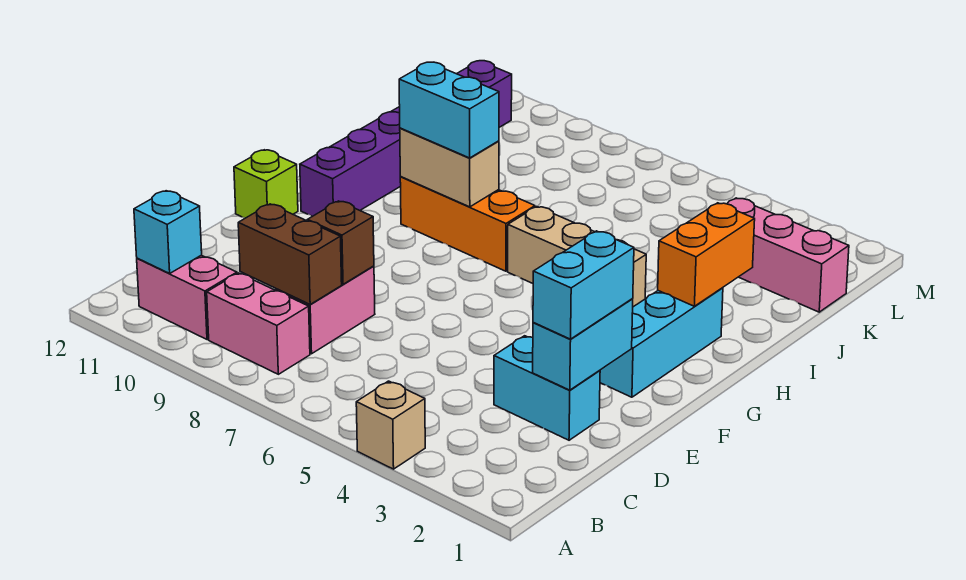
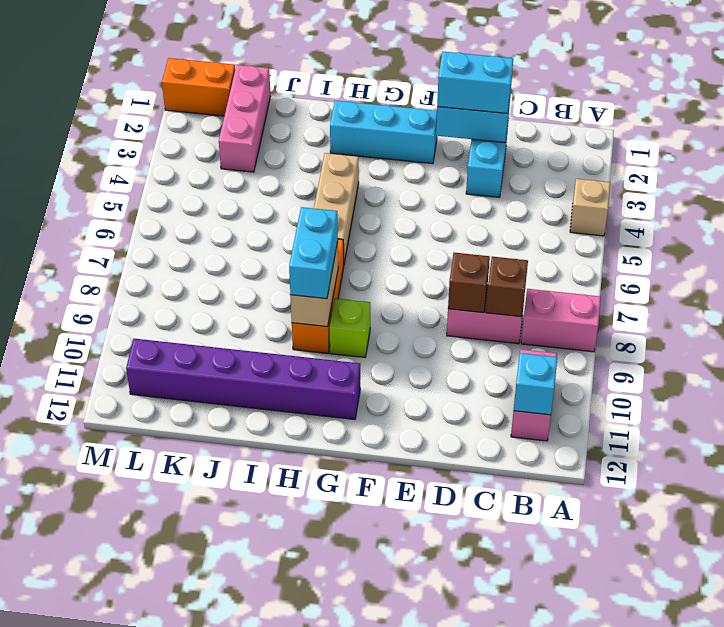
pink brick B8:B9 level 1 -> pink brick A8:B8 level 1
brown brick C8:C9 level 2 -> brown brick C8 level 2
lime brick F12 level 1 -> lime brick G9 level 1
orange brick H2:I2 level 2 -> orange brick L1:M1 level 1

